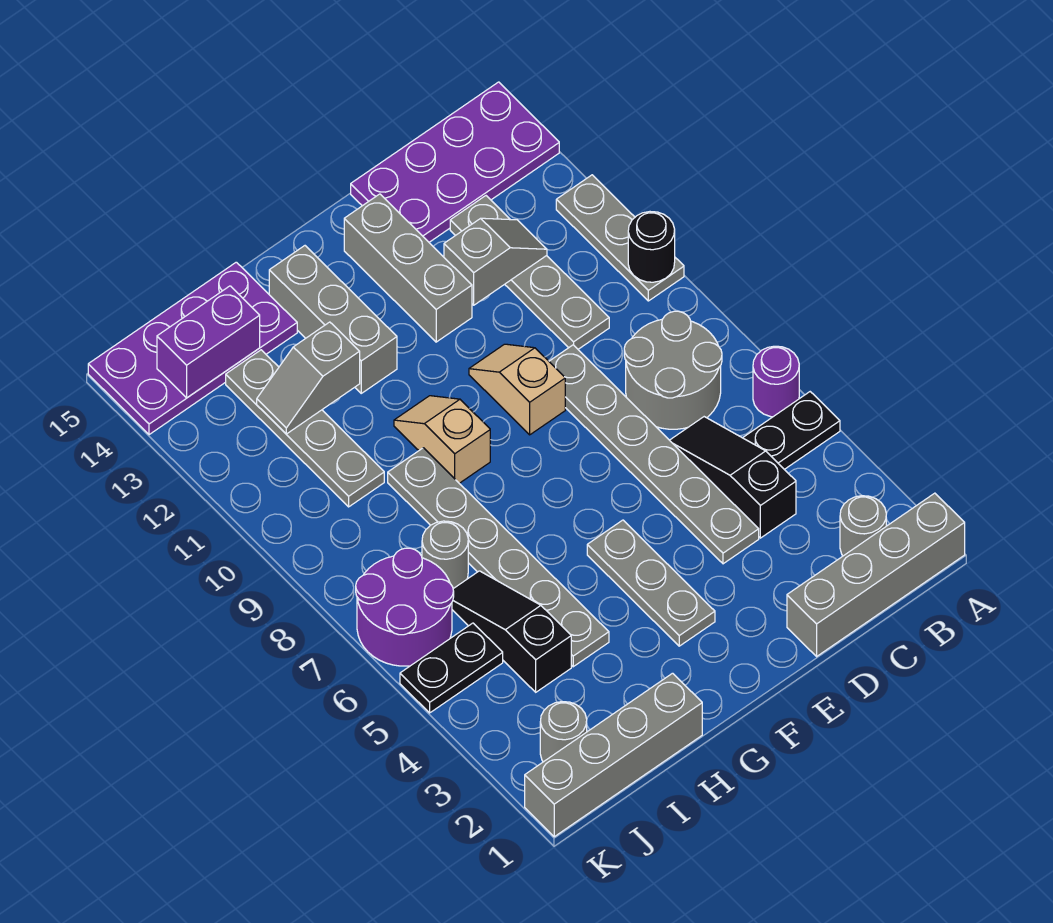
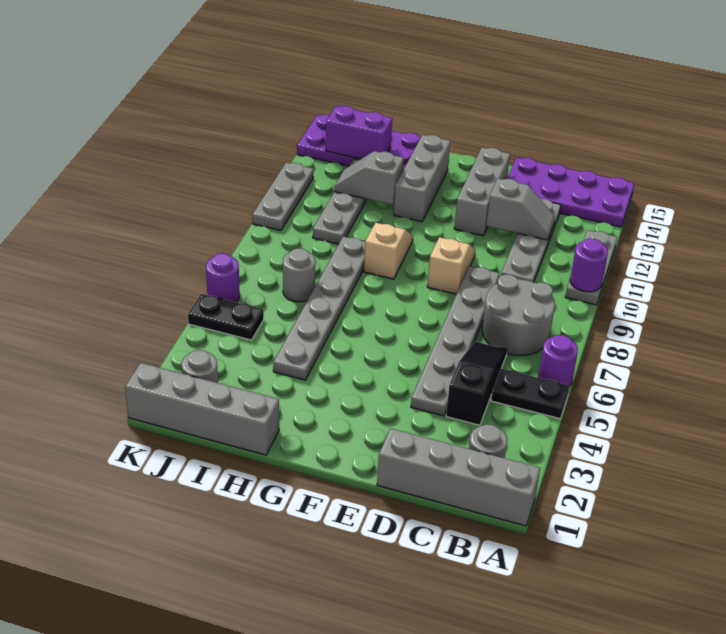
black round brick A10 level 2 -> purple round brick A10 level 2
grey plate F3:F5 level 1 -> grey plate K10:K12 level 1
black slope I4:I6 level 1 top 4 -> none
purple round brick J6:K7 level 1 -> purple round brick K6 level 1

